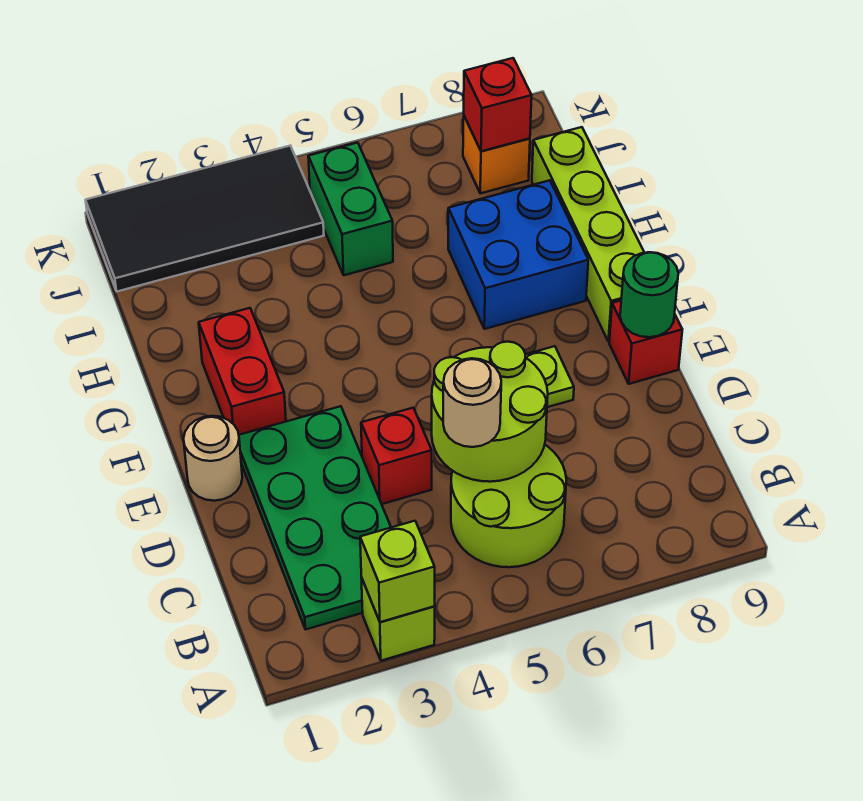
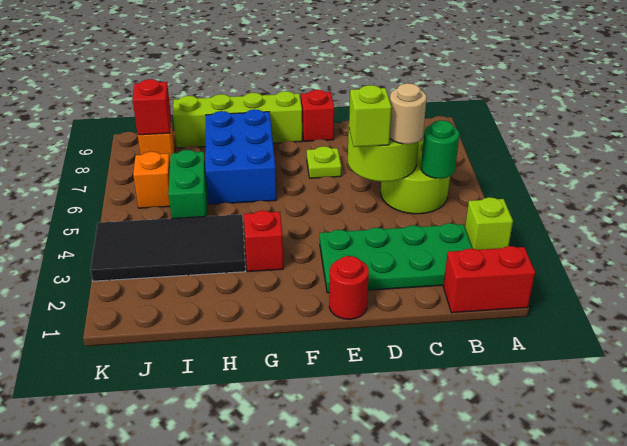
lime brick A3 level 2 -> lime brick D5 level 3
red brick D4 level 1 -> red brick G3 level 1
tan round brick E1 level 1 -> red round brick E1 level 1
green round brick E9 level 2 -> green round brick B5 level 2
red brick F2:G2 level 1 -> red brick A1:B1 level 1
blue brick G7:H8 level 1 -> blue brick G6:H8 level 1
green brick I5:J5 level 1 -> green brick I5:I6 level 1
black tile J1:K4 level 1 -> black tile H3:K4 level 1
none -> orange brick J6 level 1

